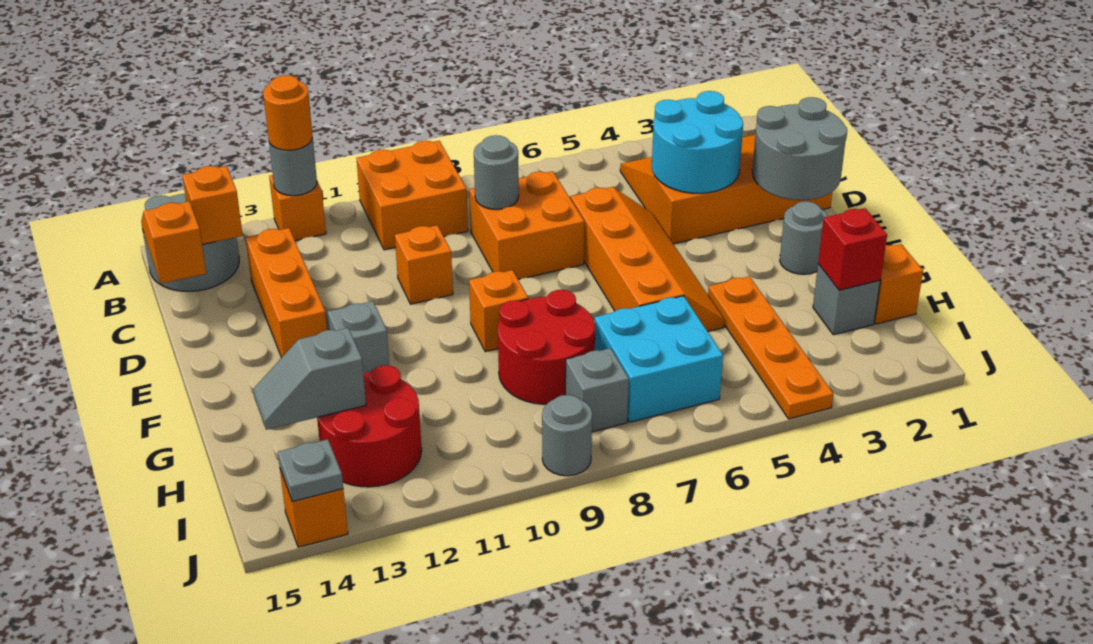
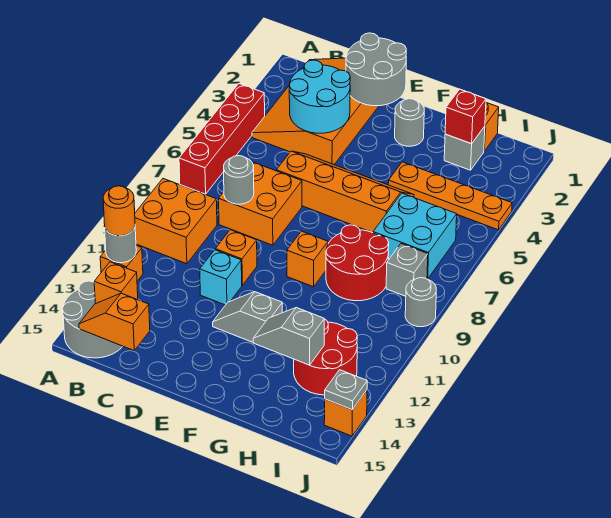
none -> red brick A4:A7 level 1
orange brick C13:E13 level 1 -> none
none -> cyan brick D11 level 1
grey slope H13:H14 level 2 top 13 -> grey slope G13:H13 level 2 top H

